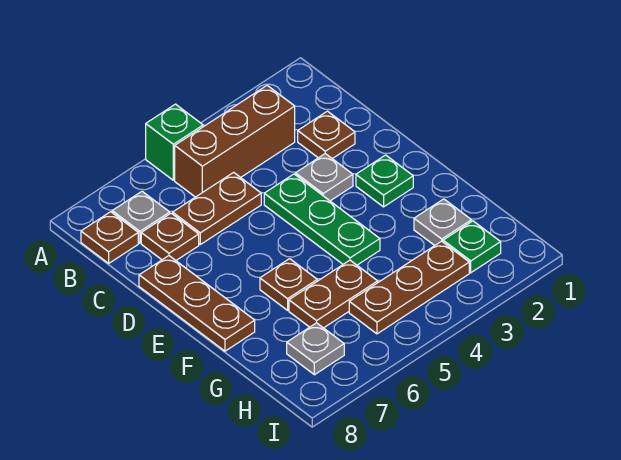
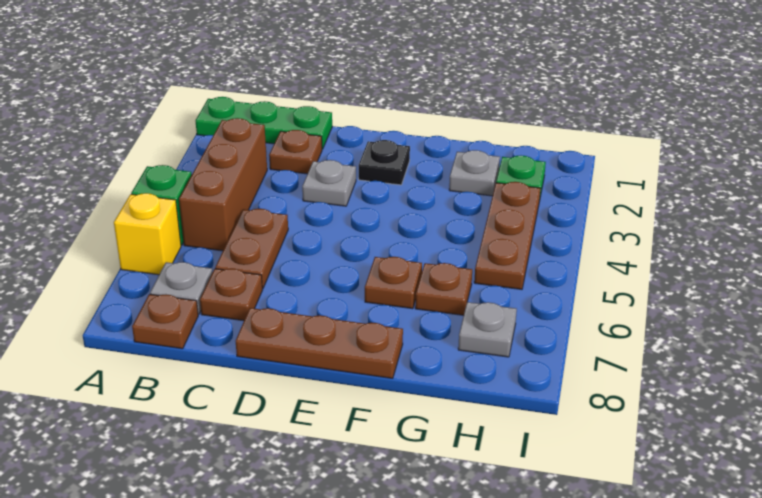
none -> yellow brick A6 level 1
green plate D4:F4 level 1 -> green plate A1:C1 level 1
green plate E2 level 1 -> black plate E2 level 1
brown plate G5:G6 level 1 -> brown plate G6 level 1

